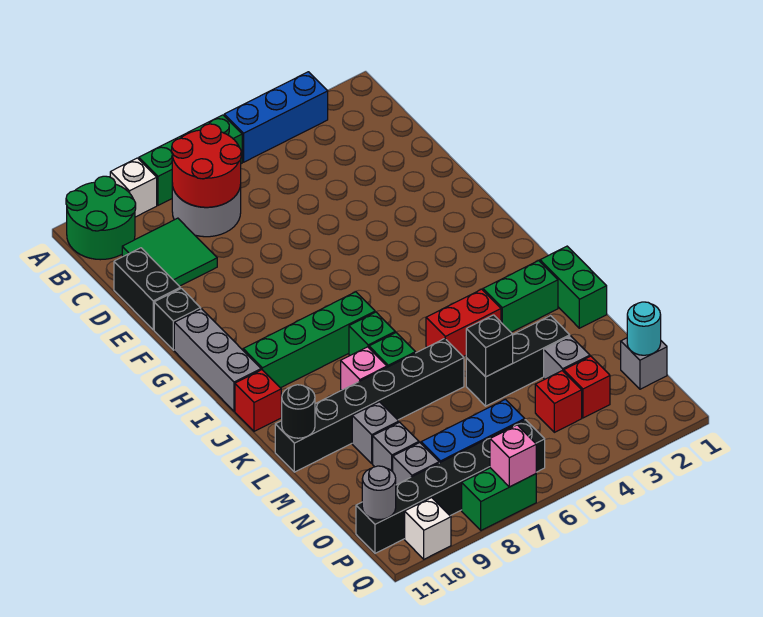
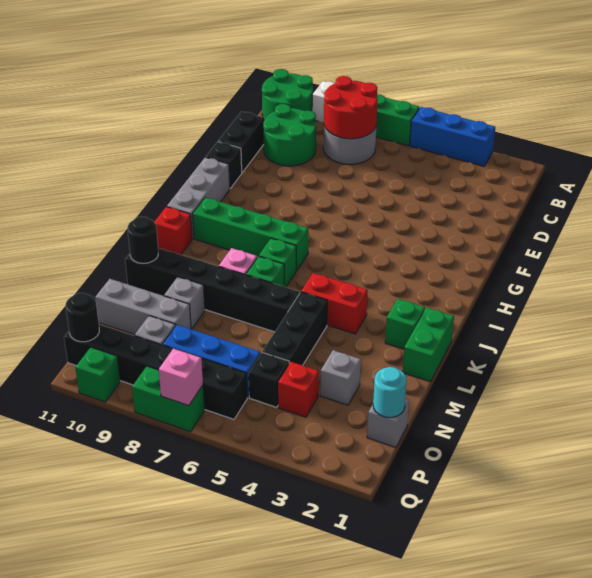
green tile C9:D10 level 1 -> green round brick C9:D10 level 1
green brick K2:K3 level 1 -> green brick K2 level 1
black brick M3:M5 level 1 -> black brick L5:N5 level 1
black brick M5 level 2 -> black brick O5 level 1
grey brick N9 level 1 -> grey brick N9:N11 level 1
red brick O3 level 1 -> none
grey round brick P11 level 2 -> black round brick P11 level 2
white brick Q10 level 1 -> green brick Q10 level 1

